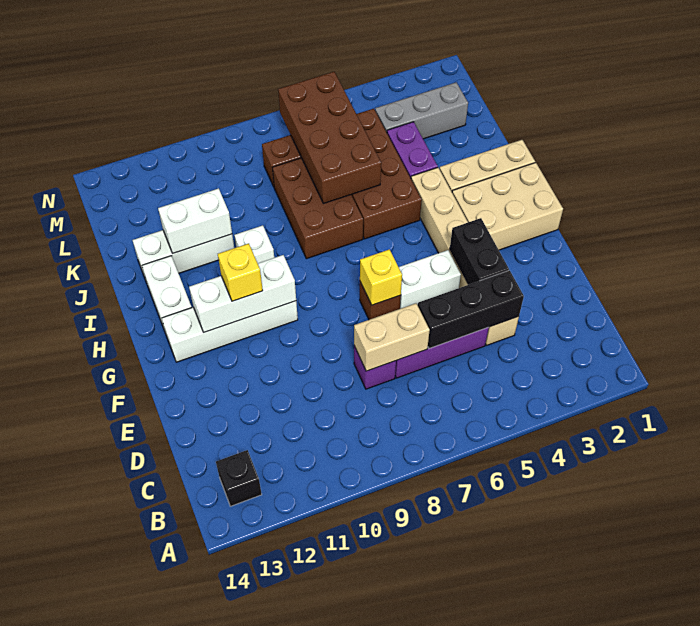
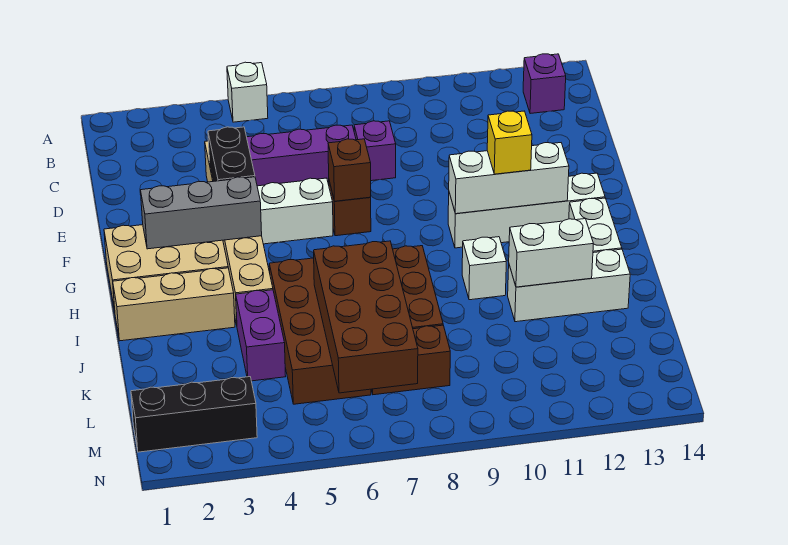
none -> white brick A5 level 1
black brick B13 level 1 -> purple brick B13 level 1
black brick D4:D6 level 2 -> black brick M1:M3 level 1
tan brick D7:D8 level 2 -> none
yellow brick F7 level 2 -> brown brick F7 level 2
grey brick L2:L4 level 1 -> grey brick G2:G4 level 2

